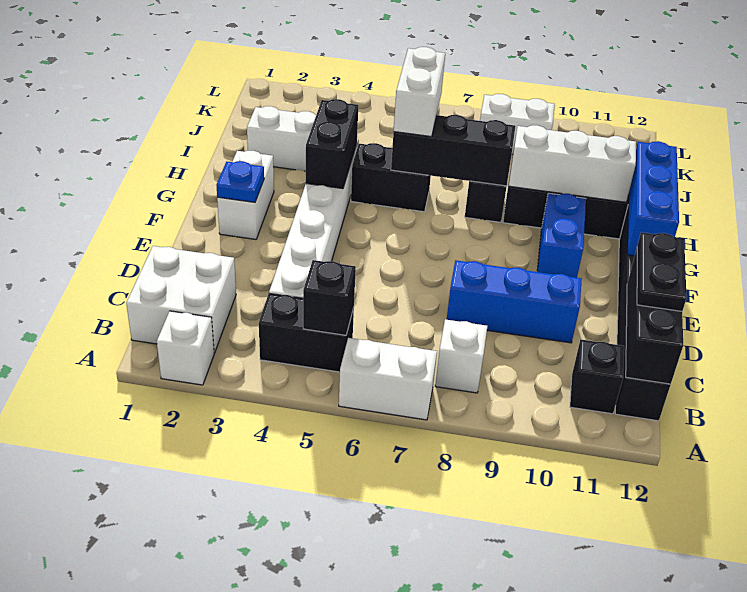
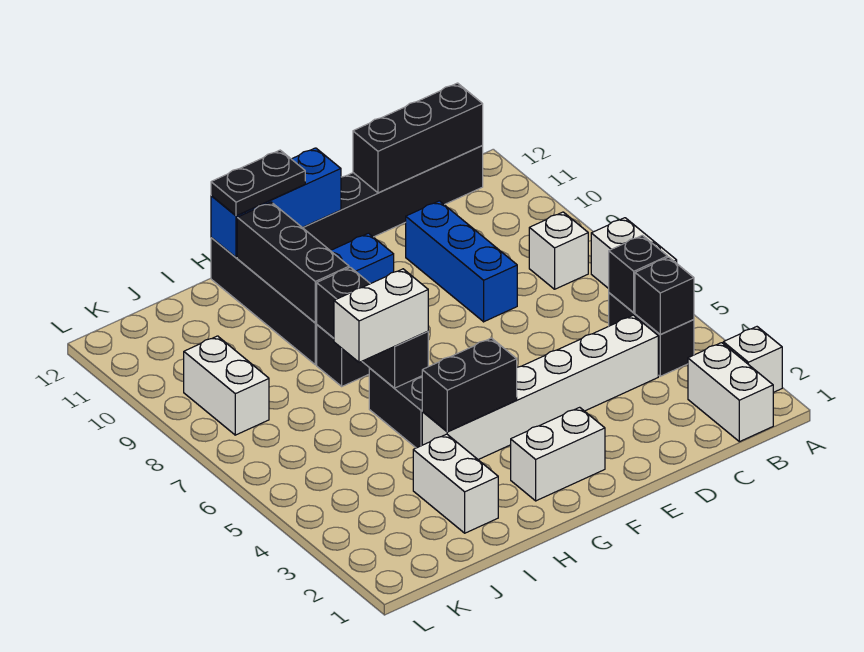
white brick B1:C2 level 1 -> white brick B1:B2 level 1
black brick B11 level 1 -> black brick B4 level 2
black plate C12:D12 level 3 -> black plate G12:H12 level 3
blue plate F2 level 2 -> none
white brick H9:H11 level 2 -> black brick H9:H11 level 2

